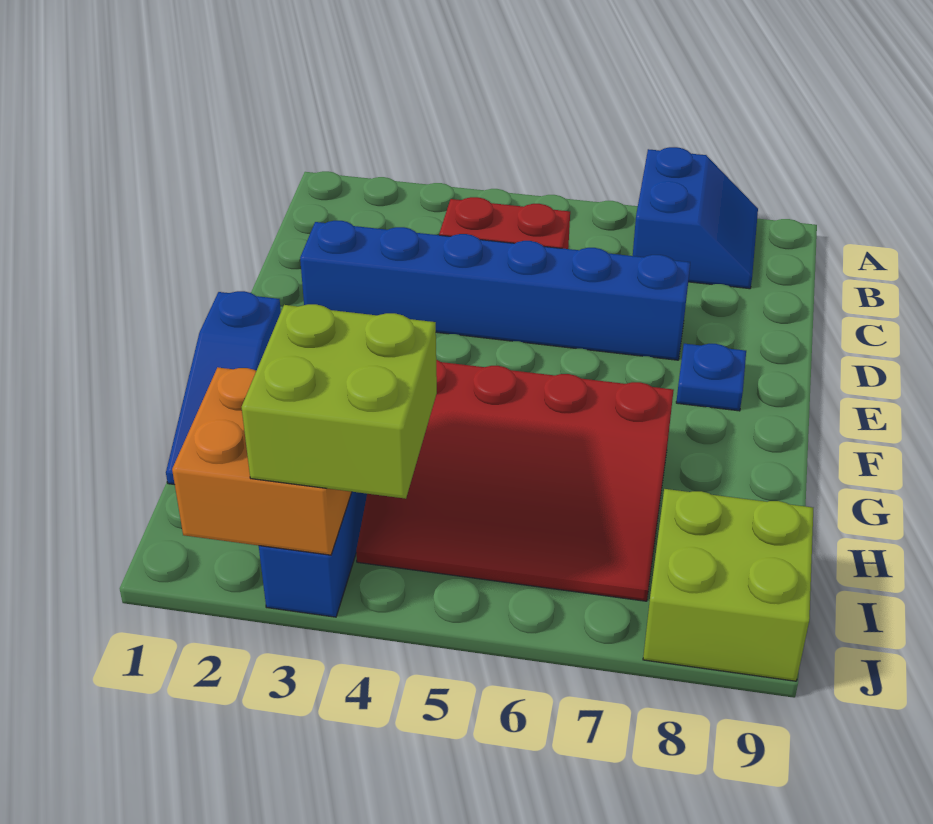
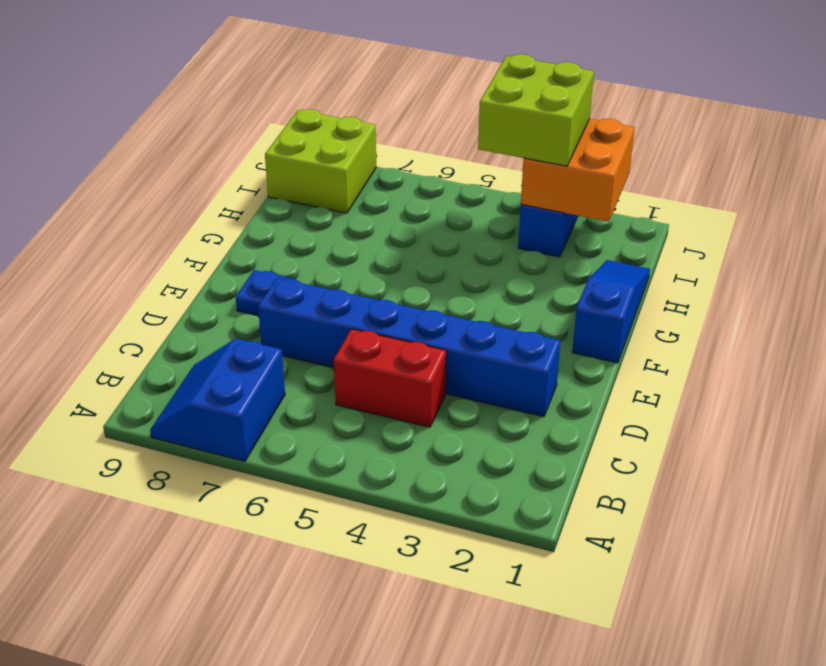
red slope G4:I7 level 1 top G -> none

